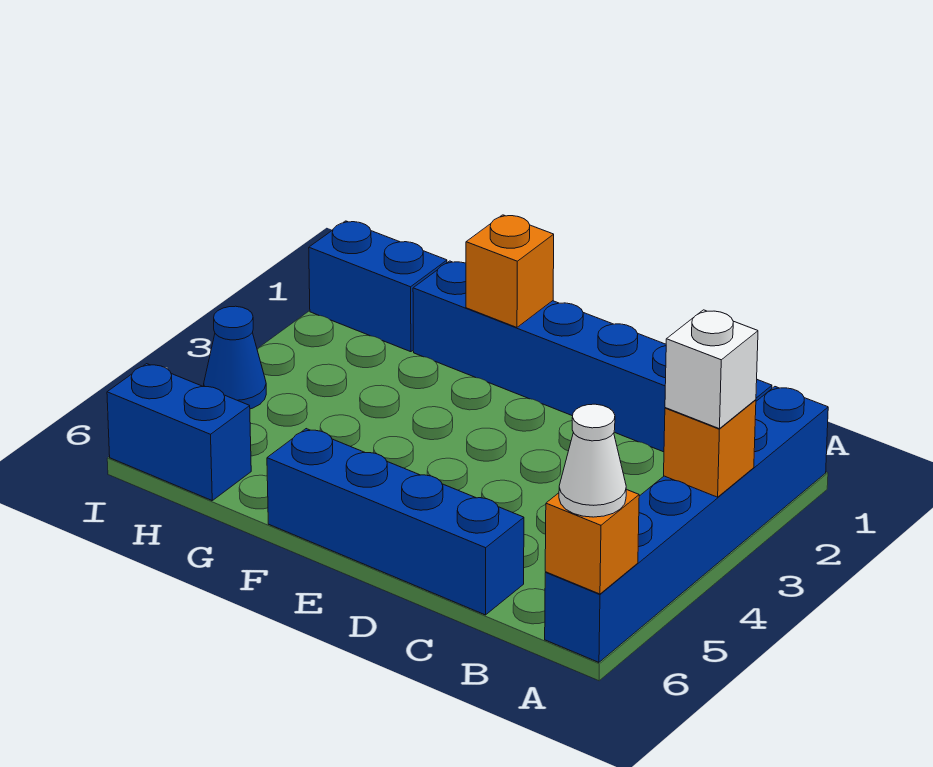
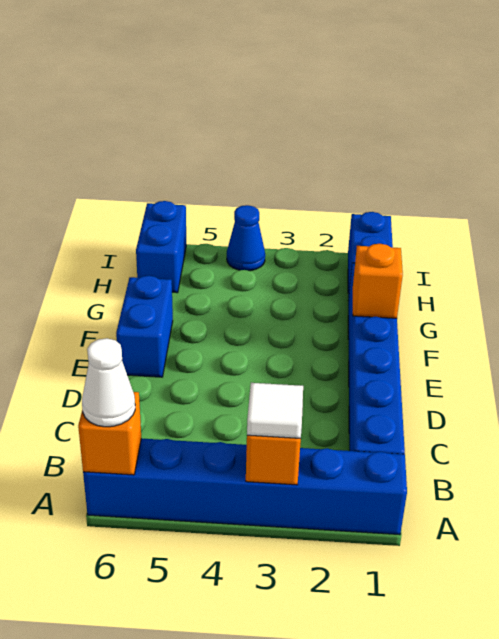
white brick A3 level 3 -> white tile A3 level 3
blue brick C6:F6 level 1 -> blue brick E6:F6 level 1

